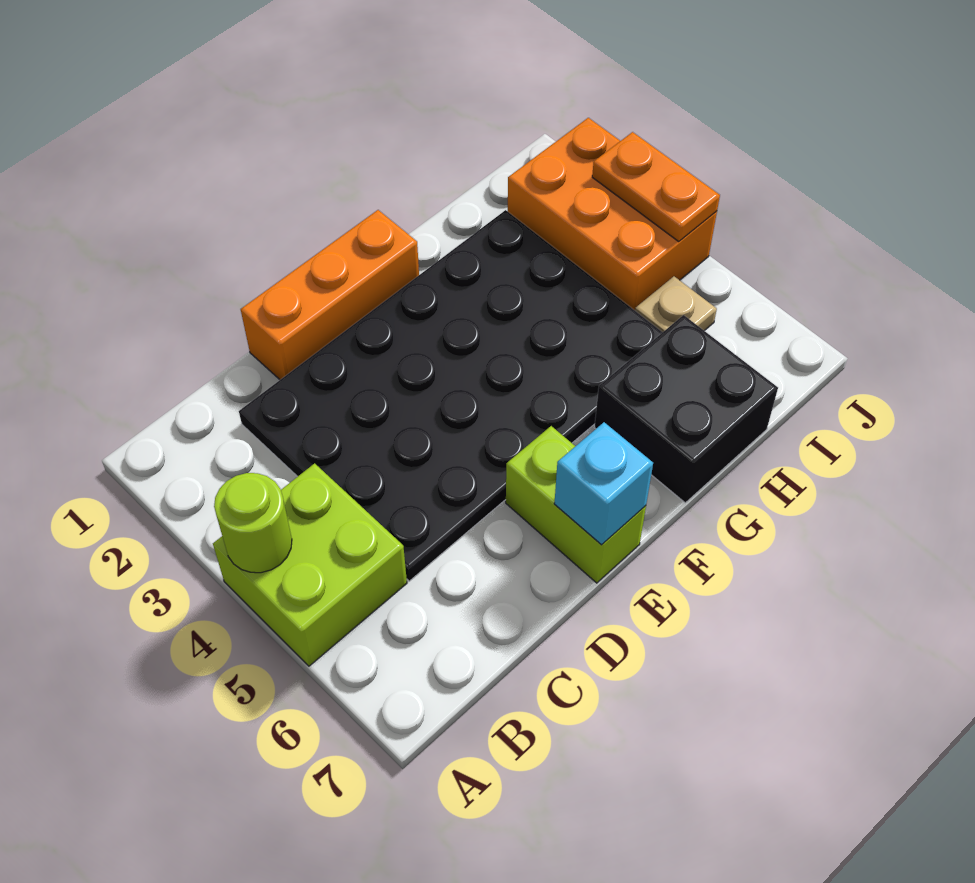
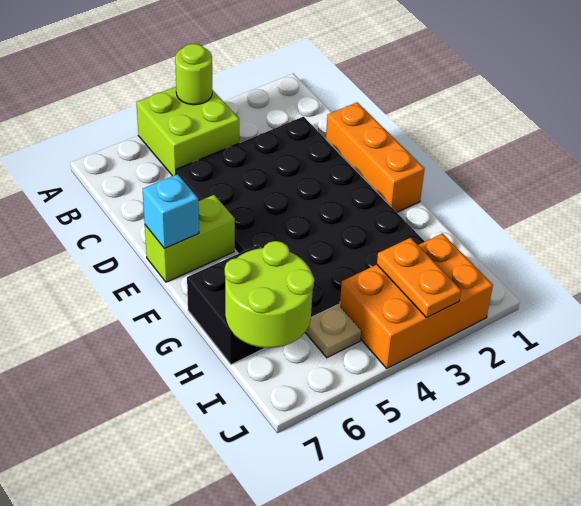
none -> lime round brick H6:I7 level 2
orange plate J3:J4 level 2 -> orange plate I3:J3 level 2

